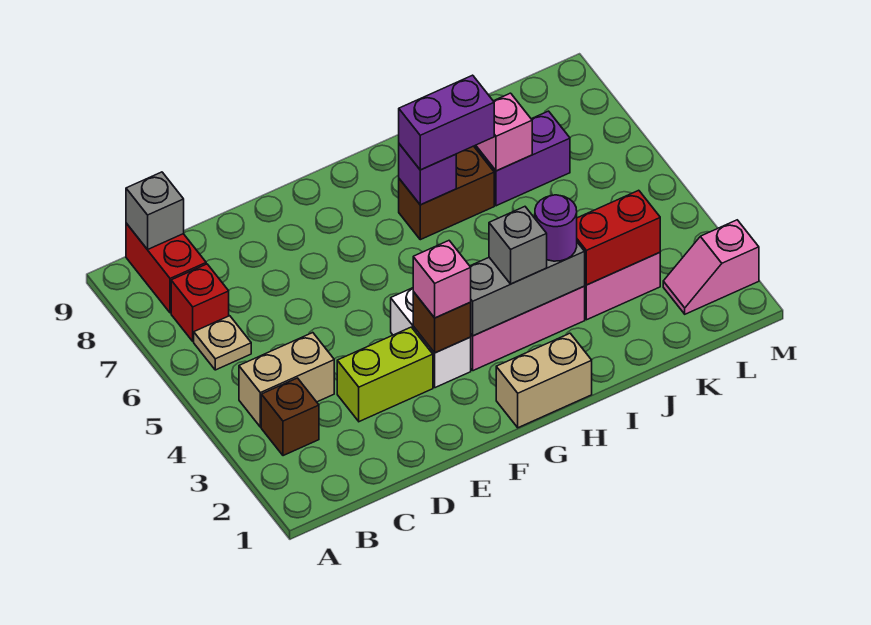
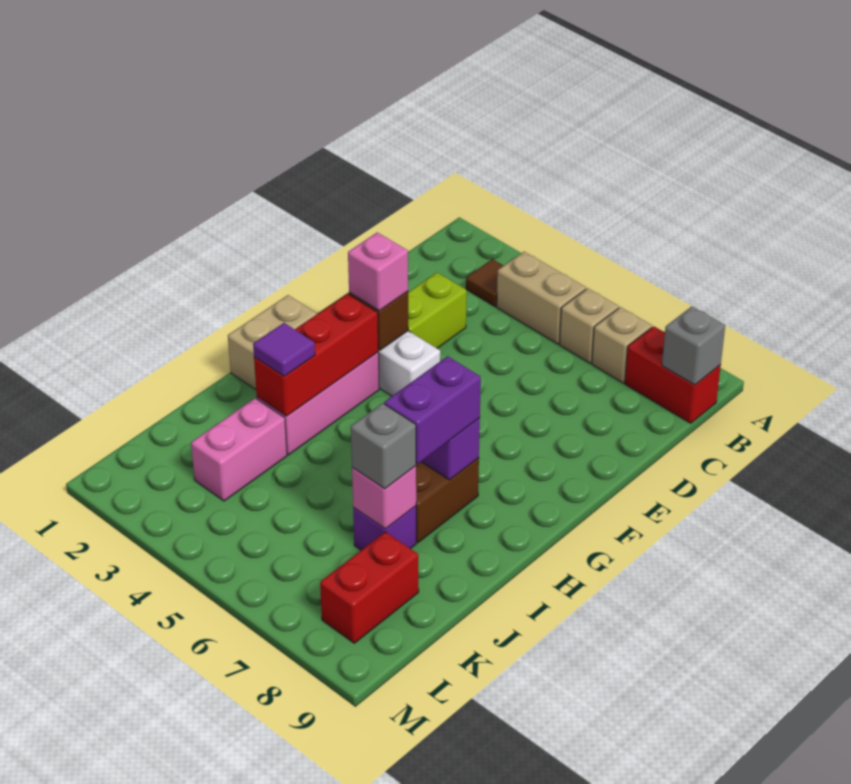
brown brick B3 level 1 -> brown tile B3 level 1
tan brick B4:C4 level 1 -> tan brick B4:B5 level 1
tan plate B6 level 1 -> tan brick B6 level 1
red brick B7 level 1 -> tan brick B7 level 1
grey brick G3:I3 level 2 -> red brick G3:I3 level 2
grey brick H3 level 3 -> grey brick J7 level 3
purple round brick I3 level 3 -> purple tile I3 level 3
red brick J3:K3 level 2 -> red brick K8:L8 level 1
purple brick J7:K7 level 1 -> purple brick J7 level 1
pink slope L2:M2 level 1 top M -> none

